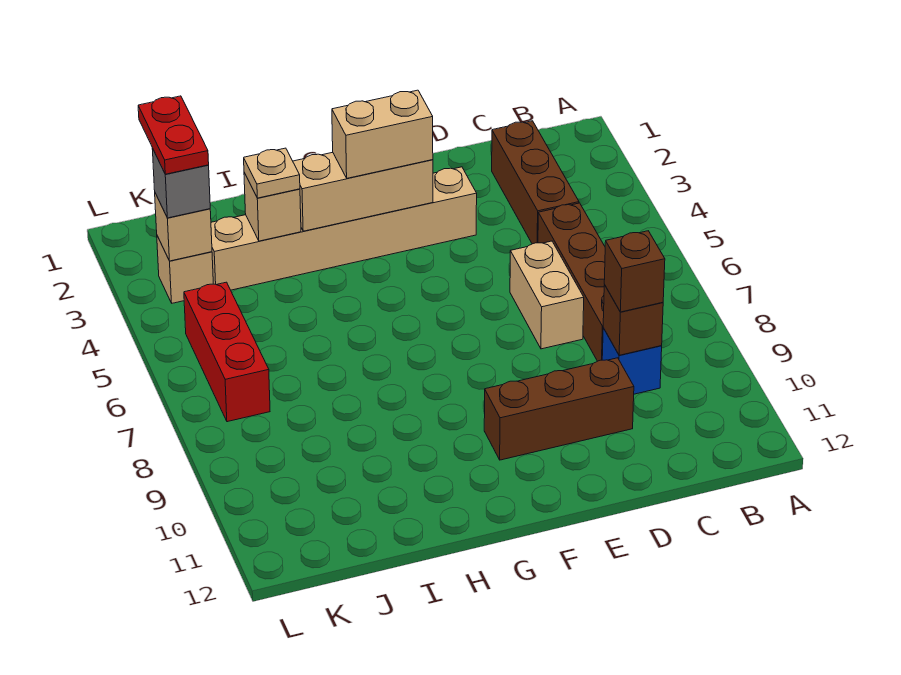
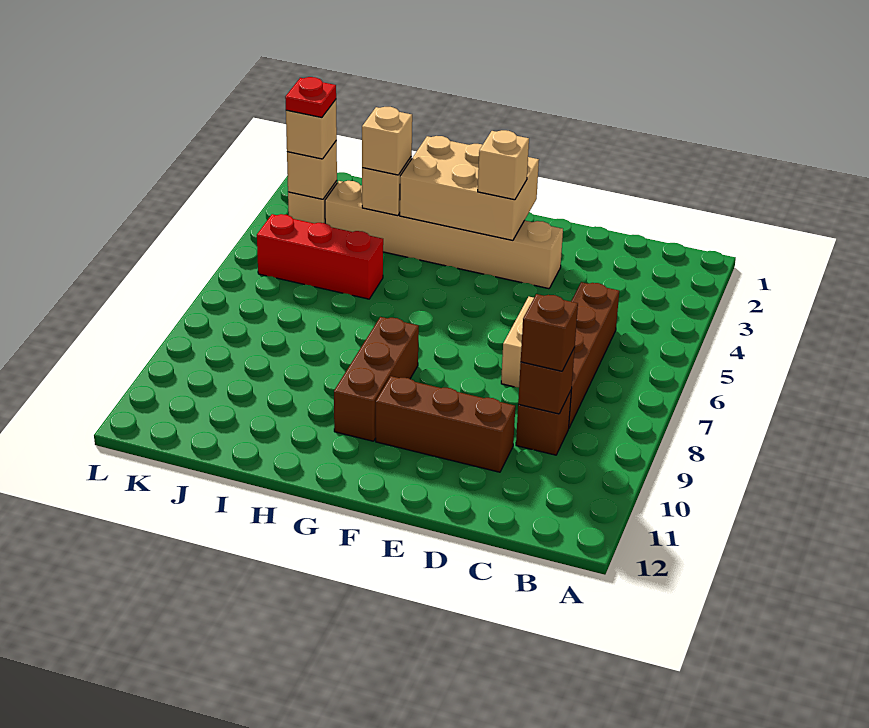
brown brick C2:C4 level 1 -> brown brick G8:G10 level 1
blue brick C9 level 1 -> brown brick C9 level 1
tan brick F3:H3 level 2 -> tan brick F2:H3 level 2
tan brick F3:G3 level 3 -> tan brick F3 level 3
tan plate I3 level 3 -> tan brick I3 level 3
red plate K2:K3 level 4 -> red plate K3 level 4
grey brick K3 level 3 -> tan brick K3 level 3
red brick K5:K7 level 1 -> red brick I5:K5 level 1

